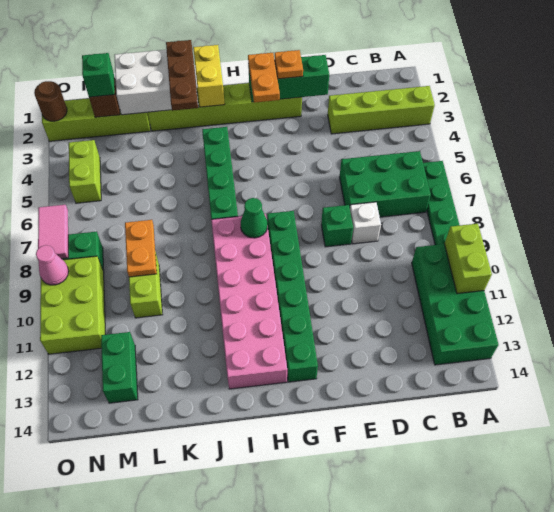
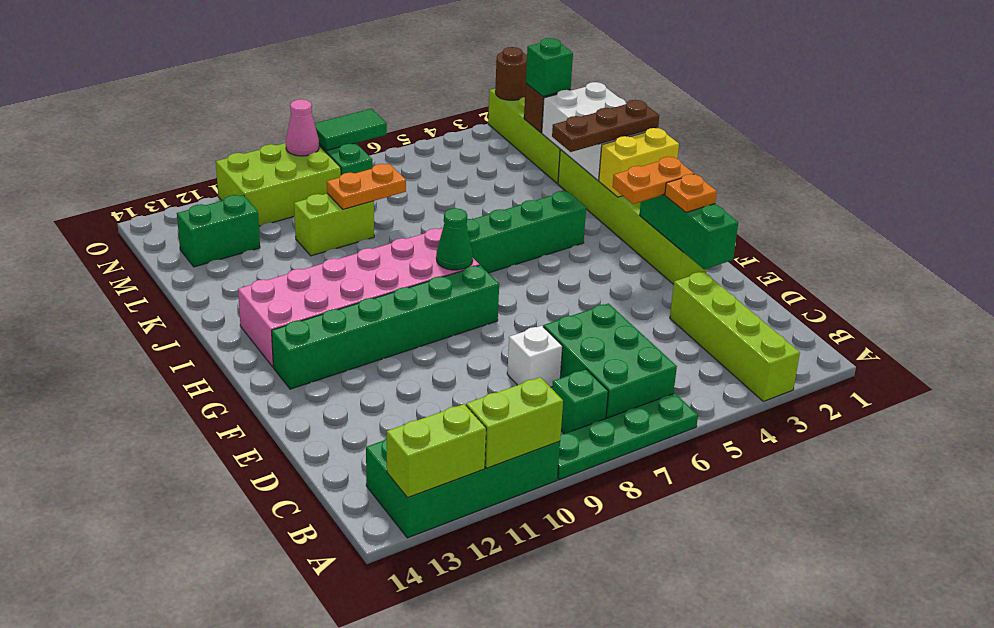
green brick E8 level 1 -> green brick B8 level 1
lime brick N4:N5 level 1 -> lime brick A12:A13 level 2
pink tile O7:O8 level 2 -> green tile O7:O8 level 2

